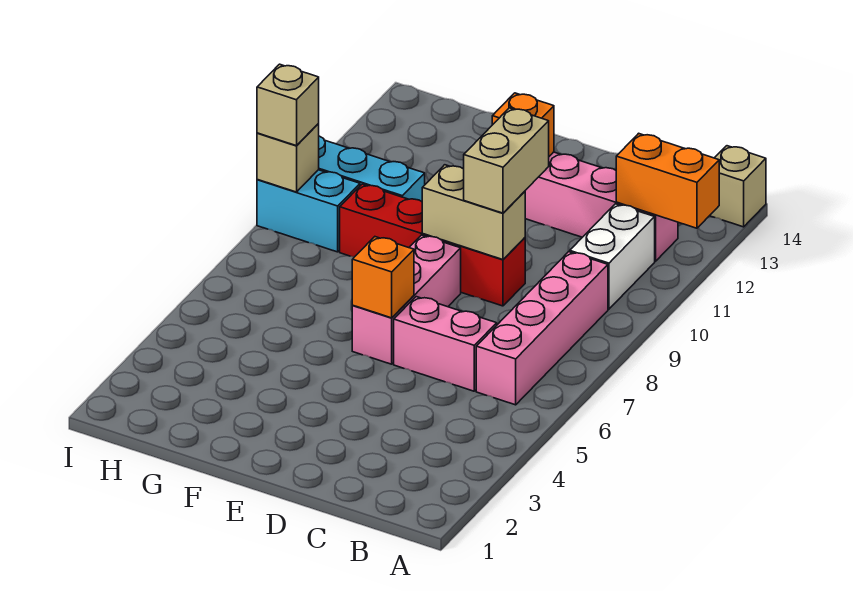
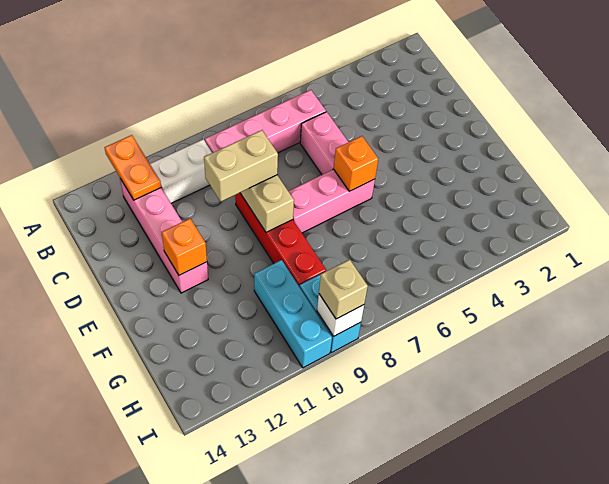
orange brick A12:B12 level 2 -> orange plate A12:B12 level 2
tan brick A14 level 1 -> none
tan brick I9 level 2 -> white brick I9 level 2

